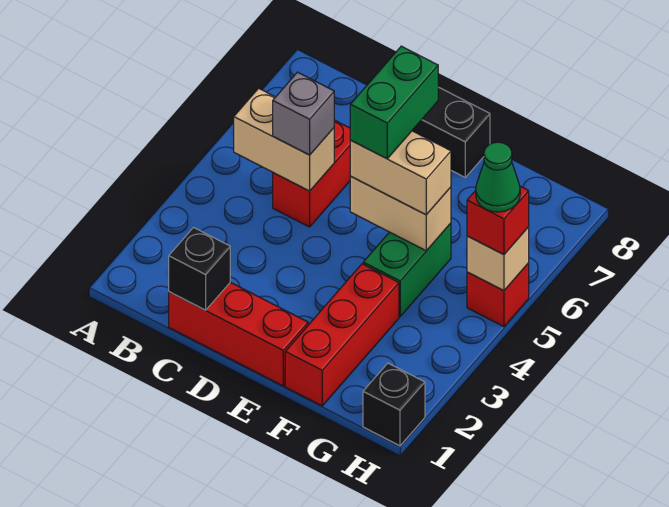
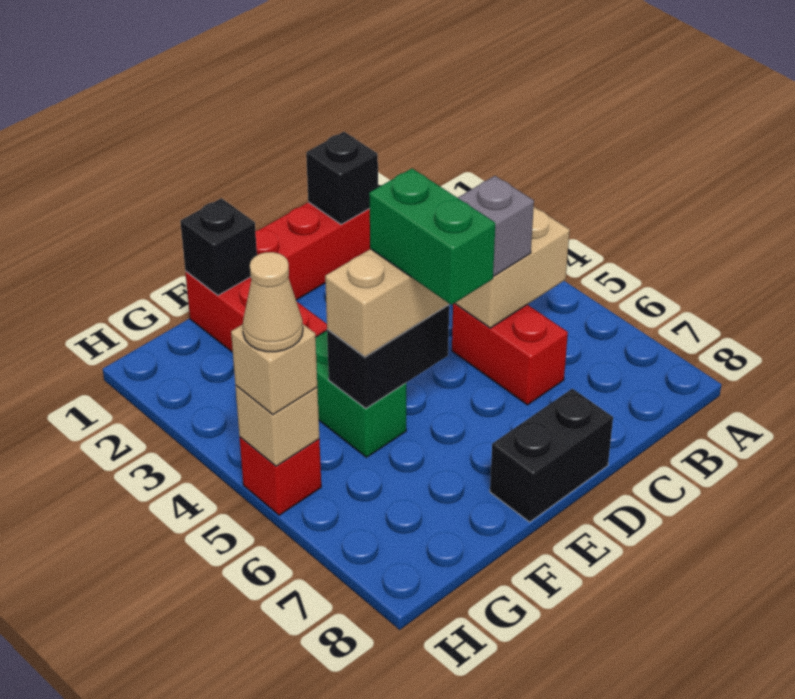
tan brick E5:F5 level 2 -> black brick E5:F5 level 2
black brick H1 level 1 -> black brick F1 level 2
red brick H5 level 3 -> tan brick H5 level 3
green cone H5 level 4 -> tan cone H5 level 4

